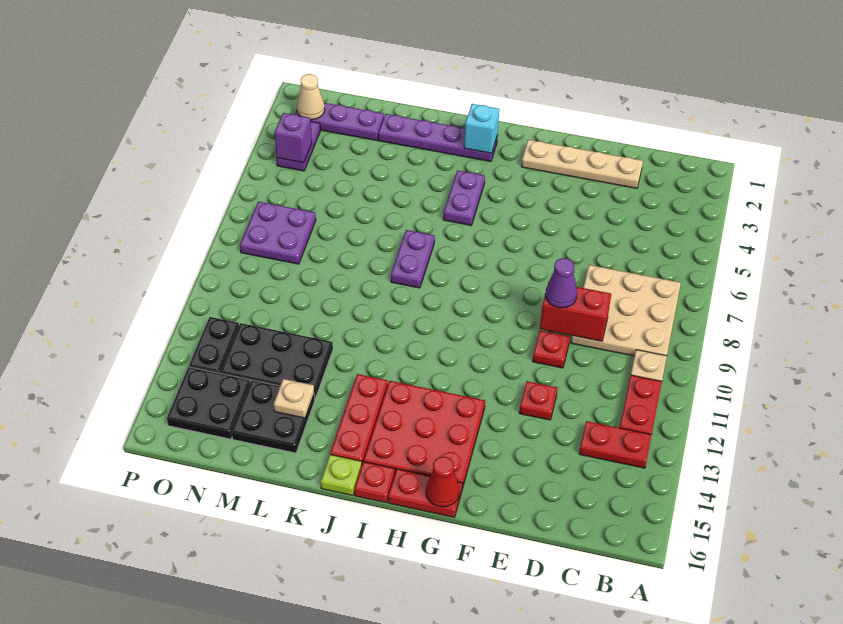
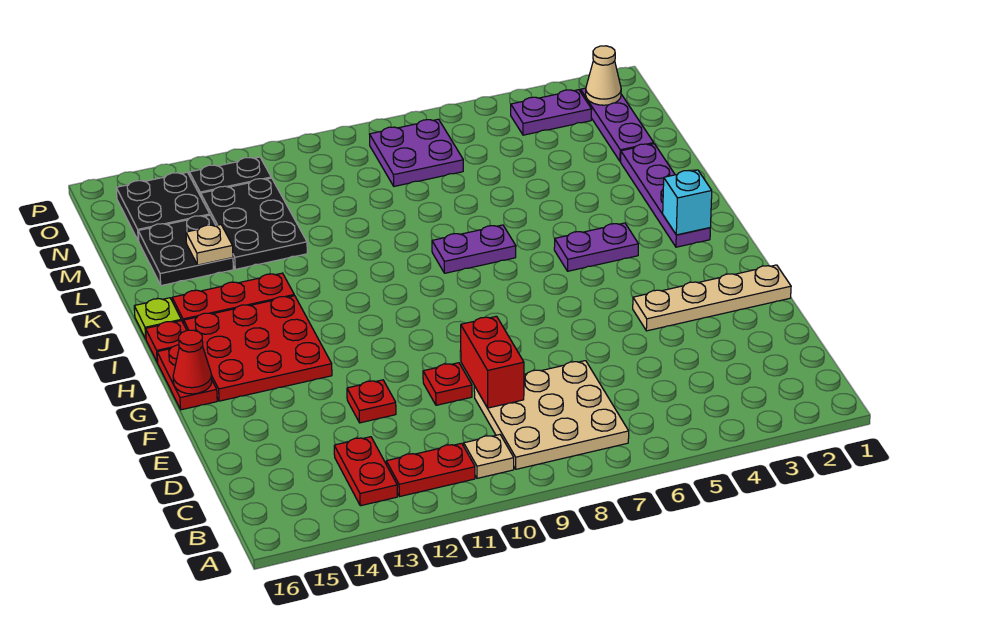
tan plate D2:G2 level 1 -> tan plate F1:F4 level 1
purple cone E9 level 3 -> none
purple brick O4 level 2 -> none

